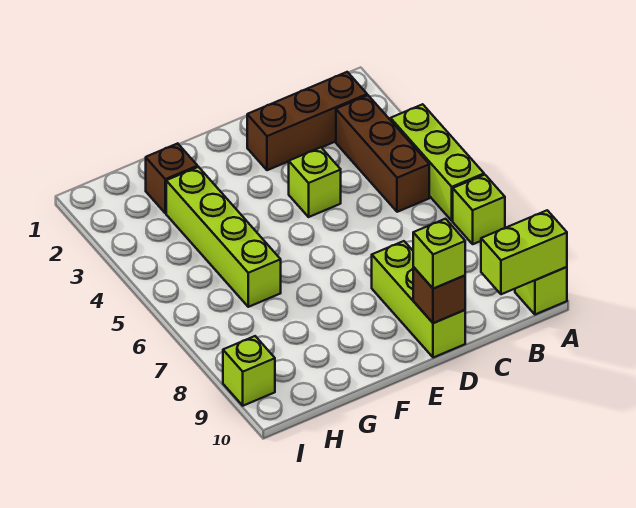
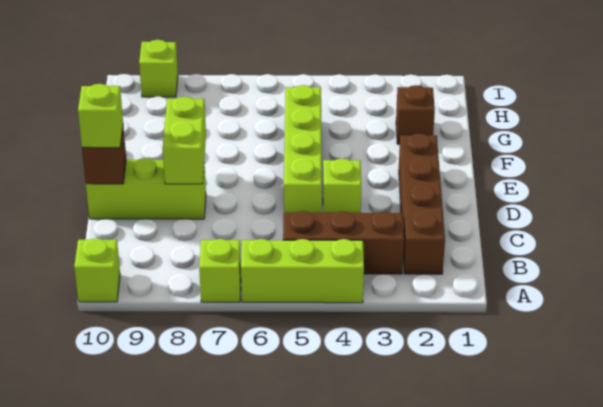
lime brick A10:B10 level 2 -> lime brick D8:E8 level 2
brown brick B2:D2 level 1 -> brown brick B2:E2 level 1
lime brick G3:G6 level 1 -> lime brick D5:G5 level 1

